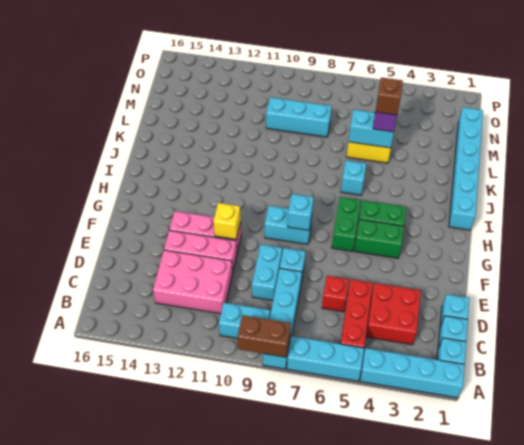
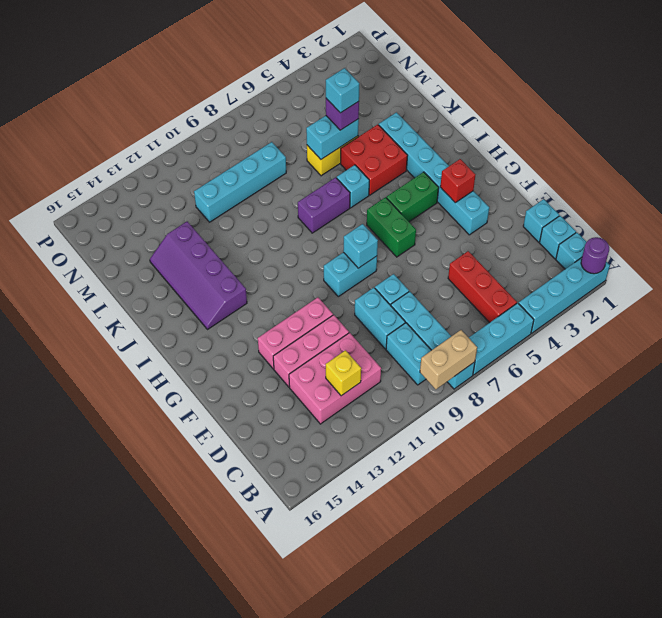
none -> purple round brick A1 level 2
brown brick A8:A9 level 2 -> tan brick A8:A9 level 2
cyan brick B9:B10 level 1 -> cyan brick B9:C9 level 1
red brick C3:D4 level 1 -> red brick J4:K5 level 1
red brick D6 level 1 -> red brick G3 level 2
yellow brick F11 level 2 -> yellow brick C12 level 2
green brick G4:G5 level 1 -> none
cyan brick I1:N1 level 1 -> cyan brick F3:K3 level 1
none -> purple slope I13:L14 level 1 top 13
none -> purple brick J7:J8 level 1
brown brick L5 level 4 -> cyan brick L5 level 4
cyan brick M8:M10 level 1 -> cyan brick M8:M11 level 1

